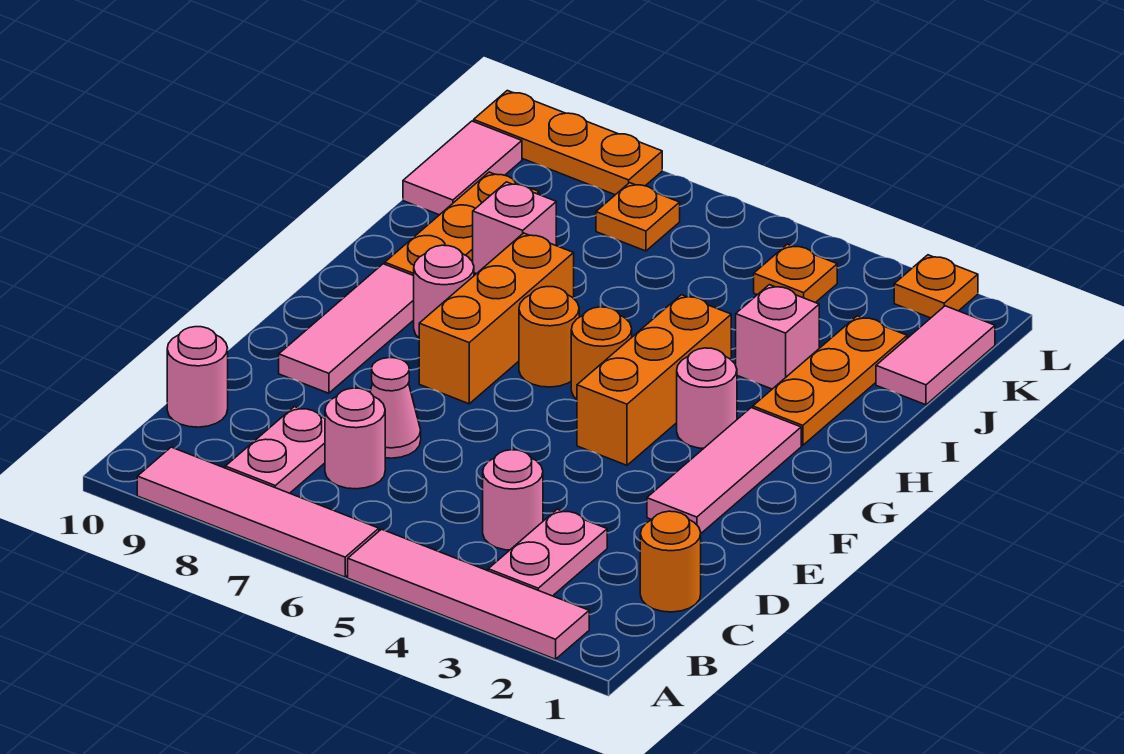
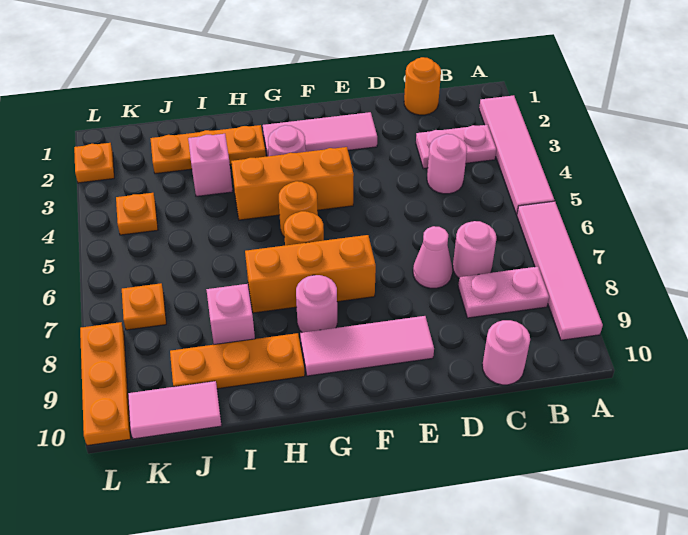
pink tile J1:K1 level 1 -> none

